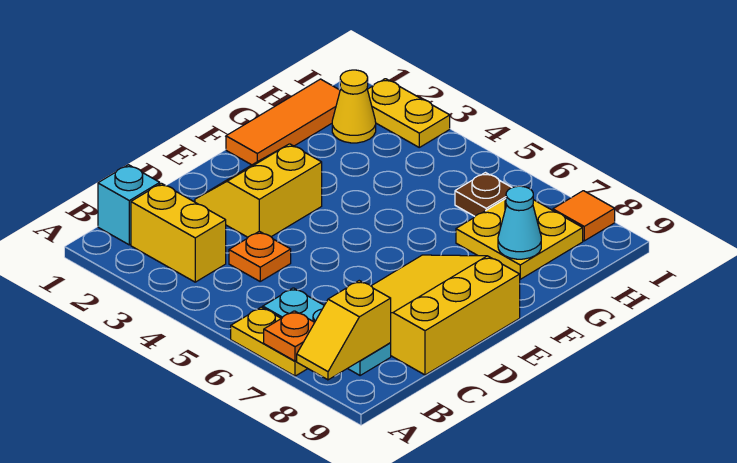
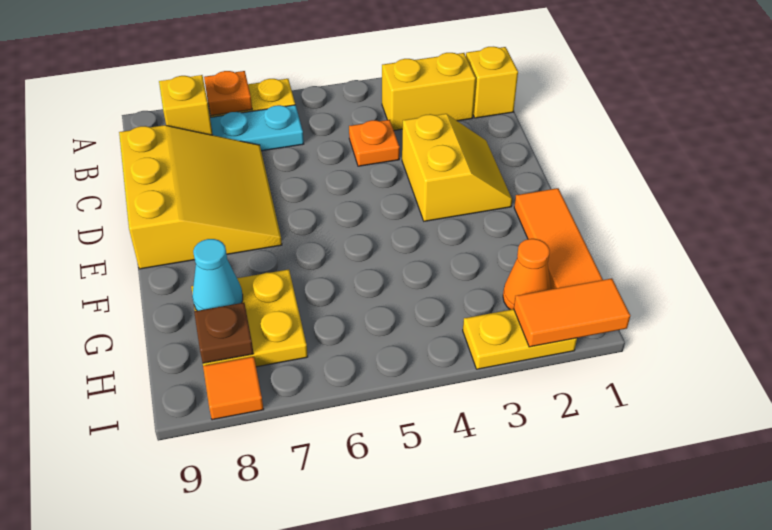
cyan brick B1 level 1 -> yellow brick B1 level 1
yellow cone H2 level 1 -> orange cone H2 level 1
brown plate H6 level 1 -> brown plate H8 level 2
none -> orange tile I1:I2 level 2

